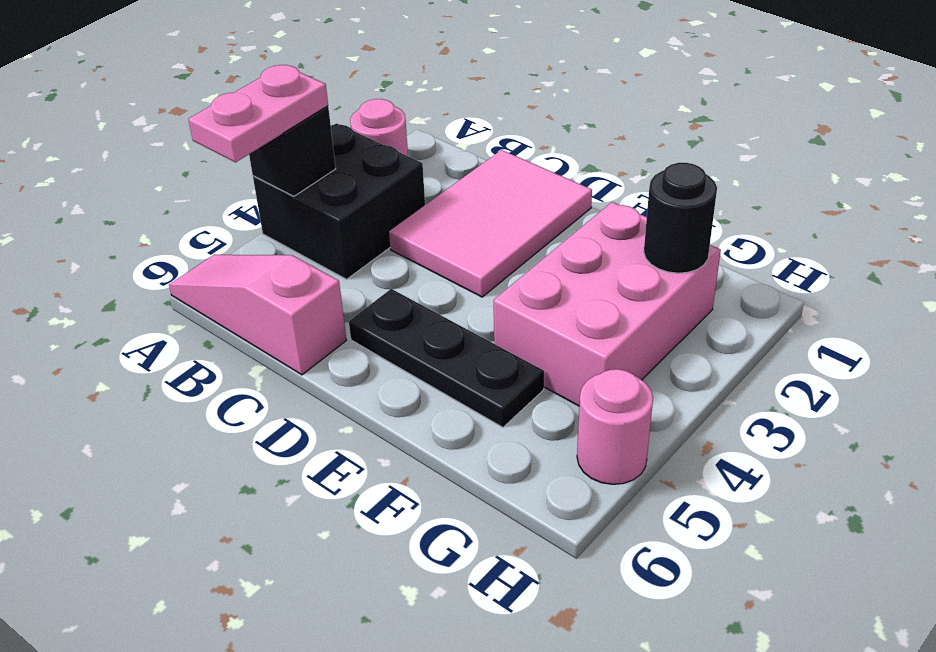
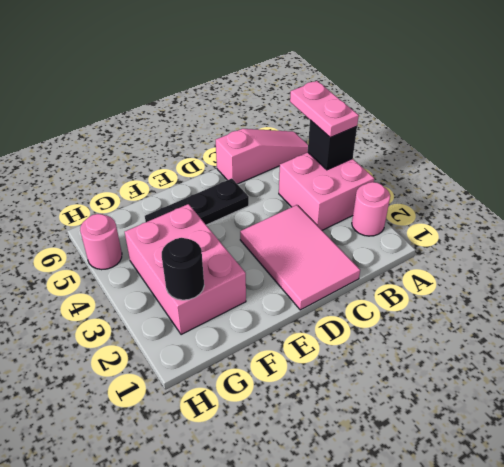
black brick A3:B4 level 1 -> pink brick A3:B4 level 1

